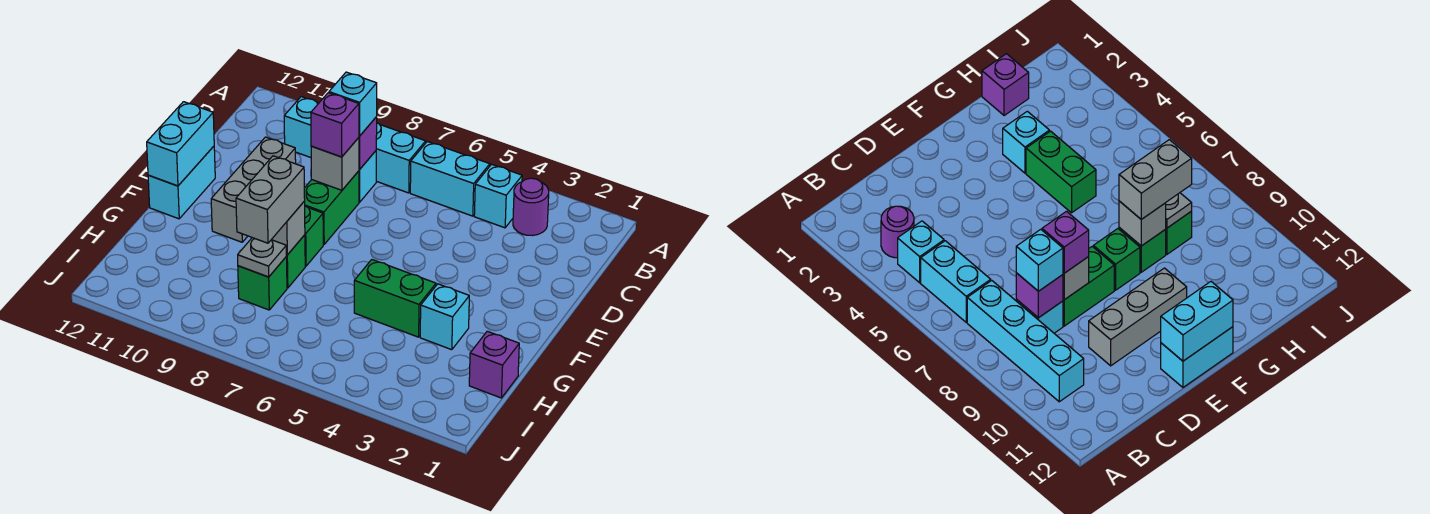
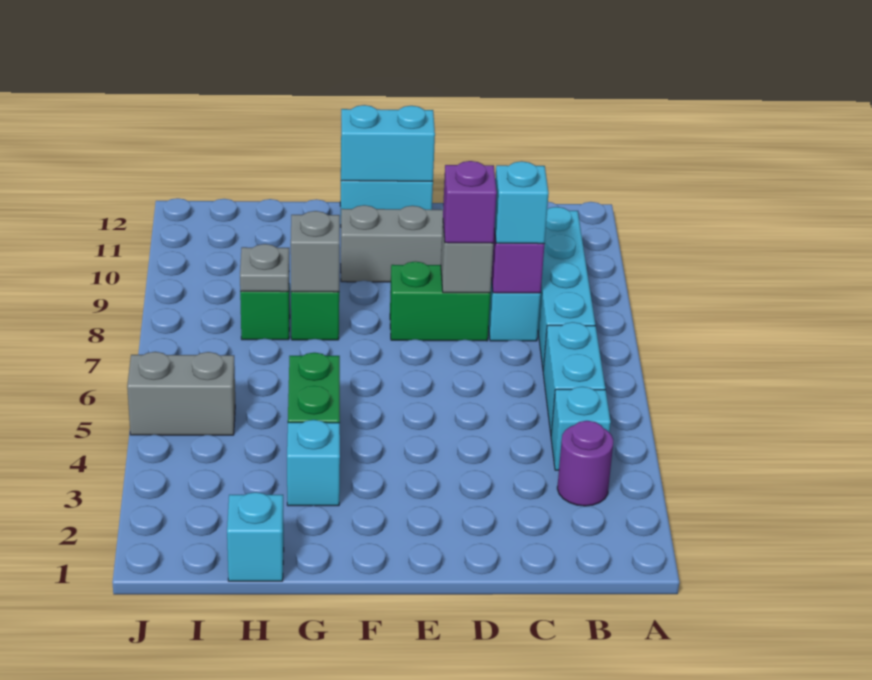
green brick F8 level 1 -> none
grey brick G8:H8 level 3 -> grey brick I5:J5 level 1
purple brick H1 level 1 -> cyan brick H1 level 1

